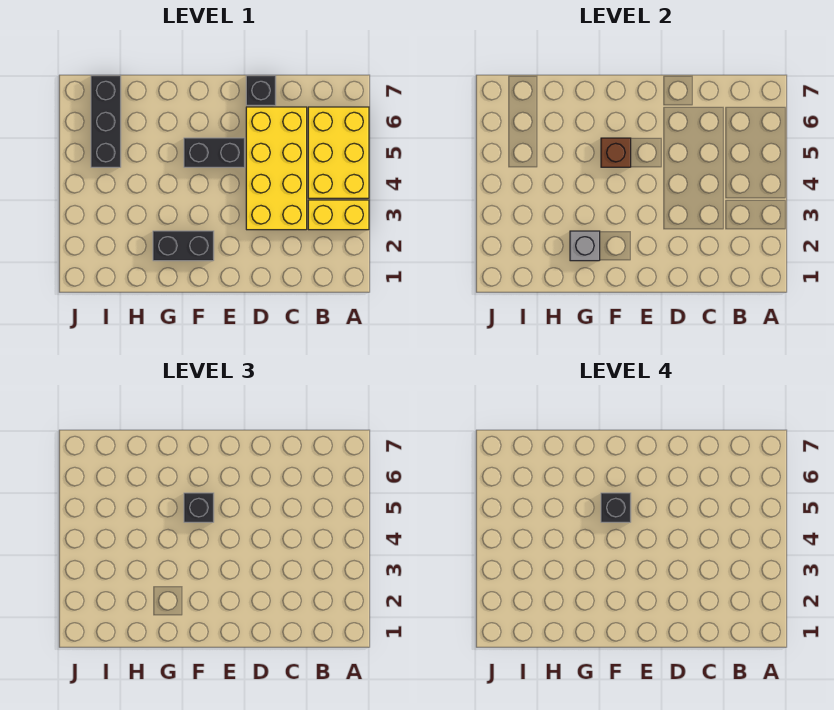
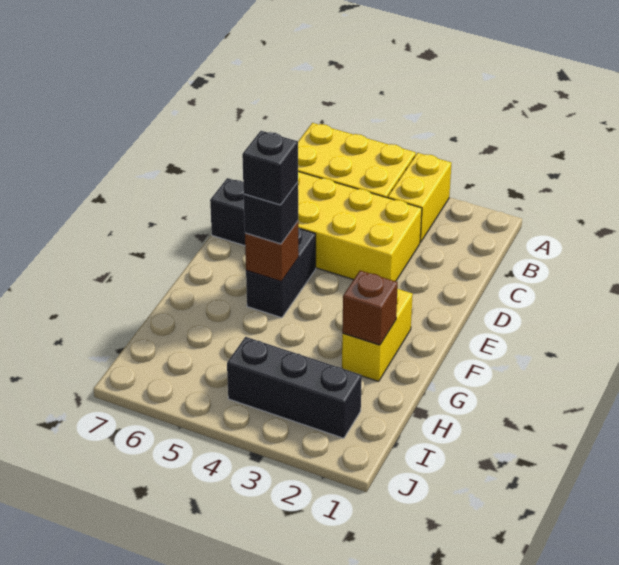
black brick F2:G2 level 1 -> yellow brick F2:G2 level 1
grey brick G2 level 2 -> brown brick G2 level 2
black brick I5:I7 level 1 -> black brick I2:I4 level 1

